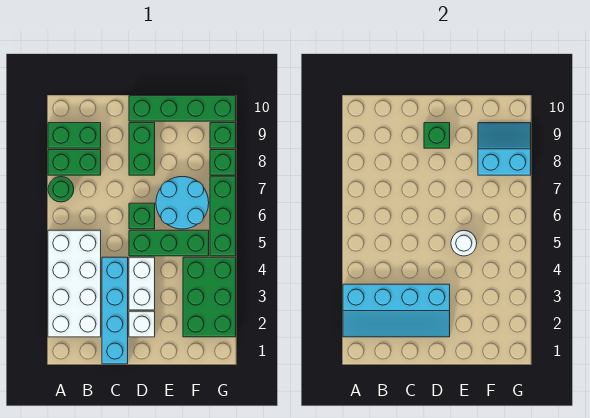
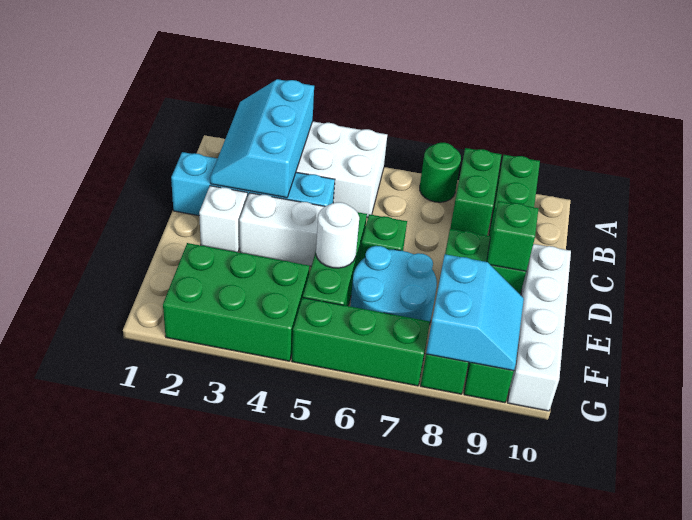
cyan slope A2:D3 level 2 top 3 -> cyan slope A2:C3 level 2 top 3
green brick D10:G10 level 1 -> white brick D10:G10 level 1

